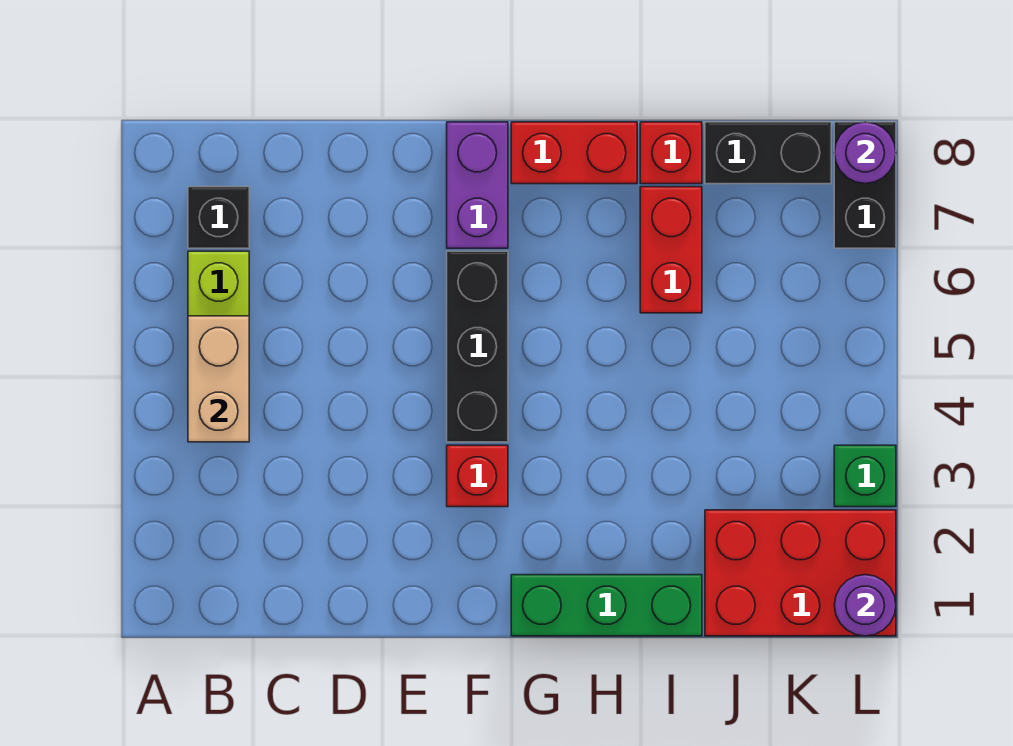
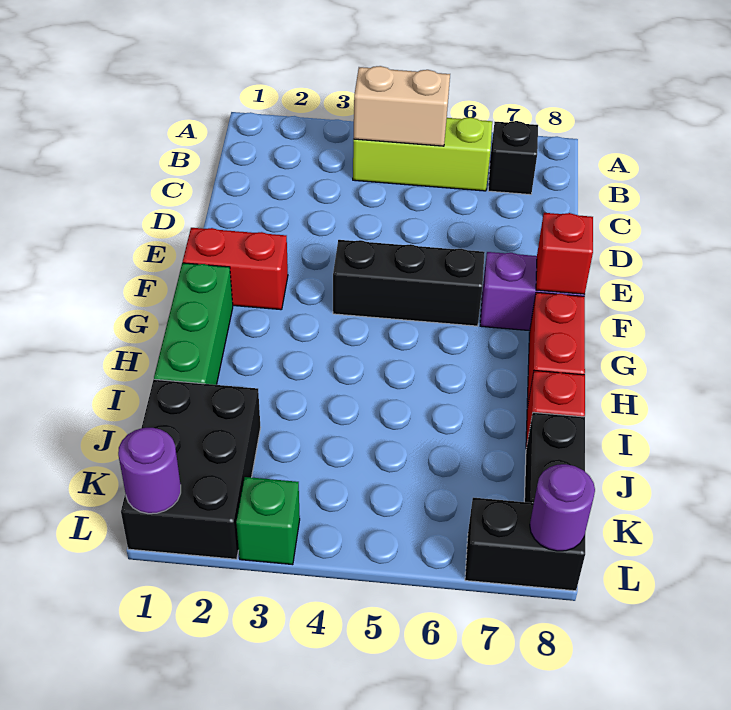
red brick F3 level 1 -> red brick F8 level 2
red brick I6:I7 level 1 -> red brick F1:F2 level 1
red brick J1:L2 level 1 -> black brick J1:L2 level 1

